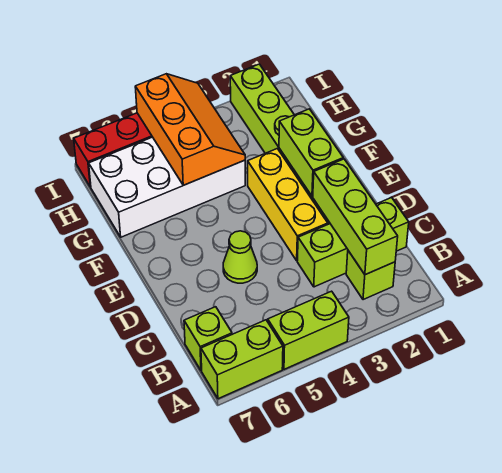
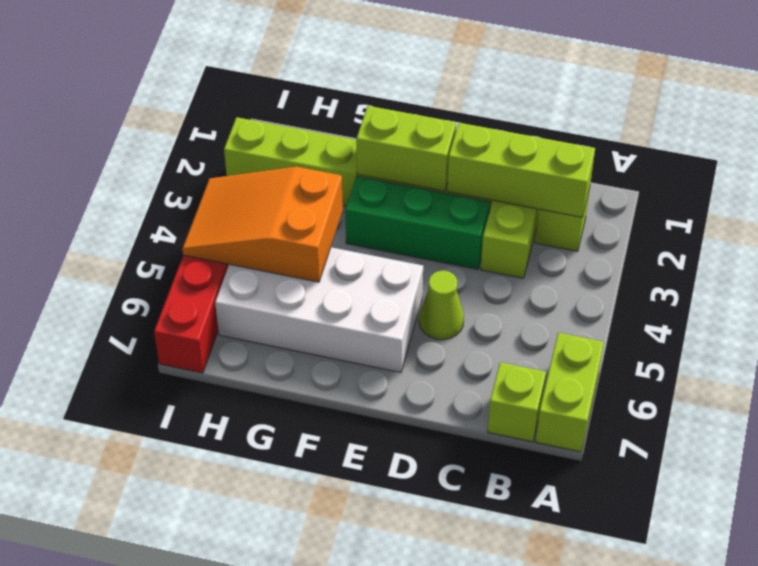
lime brick A4:A5 level 1 -> none
yellow brick D3:F3 level 1 -> green brick D3:F3 level 1
white brick G4:H7 level 1 -> white brick E5:H6 level 1
orange slope G4:I5 level 2 top 5 -> orange slope G4:I5 level 2 top G

